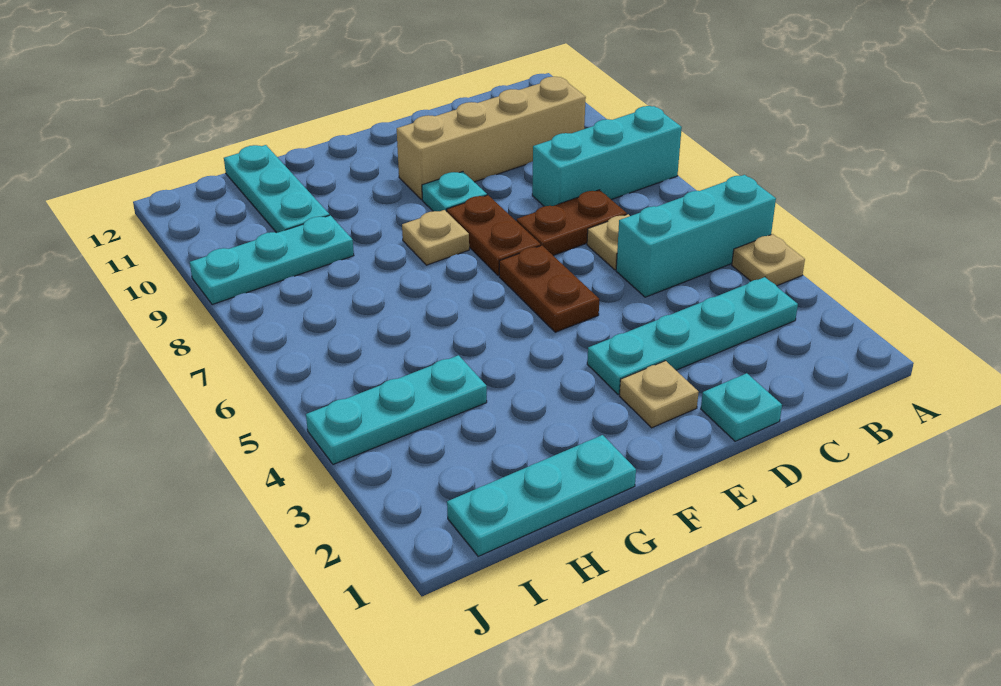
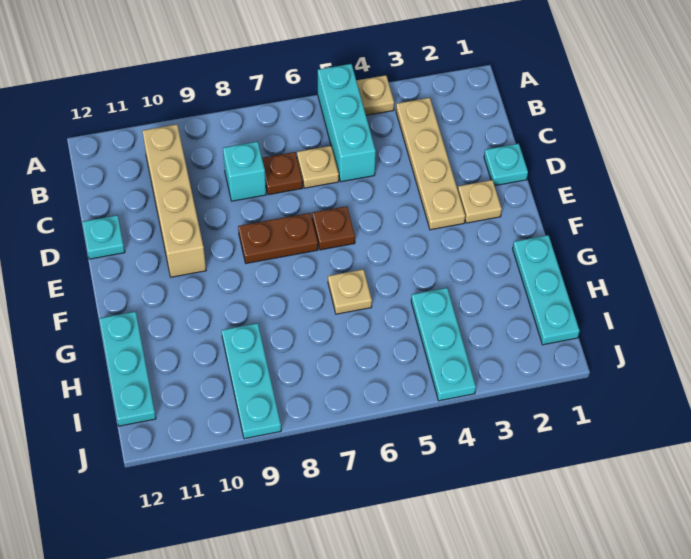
cyan brick A8:C8 level 1 -> cyan brick C8 level 1
cyan plate B3:E3 level 1 -> tan plate B3:E3 level 1
brown plate C7:D7 level 1 -> brown plate C7 level 1
brown plate E5:E6 level 1 -> brown plate E6 level 1
cyan plate E9 level 1 -> cyan plate D12 level 1
tan plate F8 level 1 -> tan plate G6 level 1
cyan plate H10:H12 level 1 -> cyan plate G12:I12 level 1

